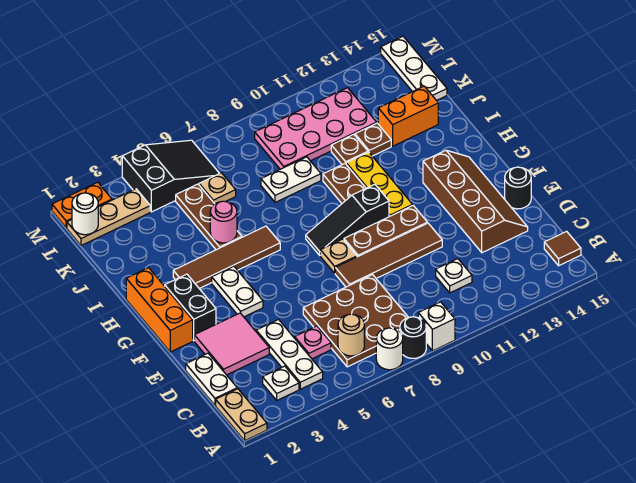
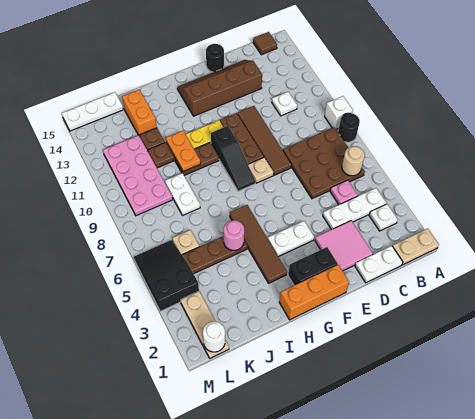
white round brick A7 level 1 -> none
orange plate M1:M2 level 1 -> orange plate I10:I11 level 2

